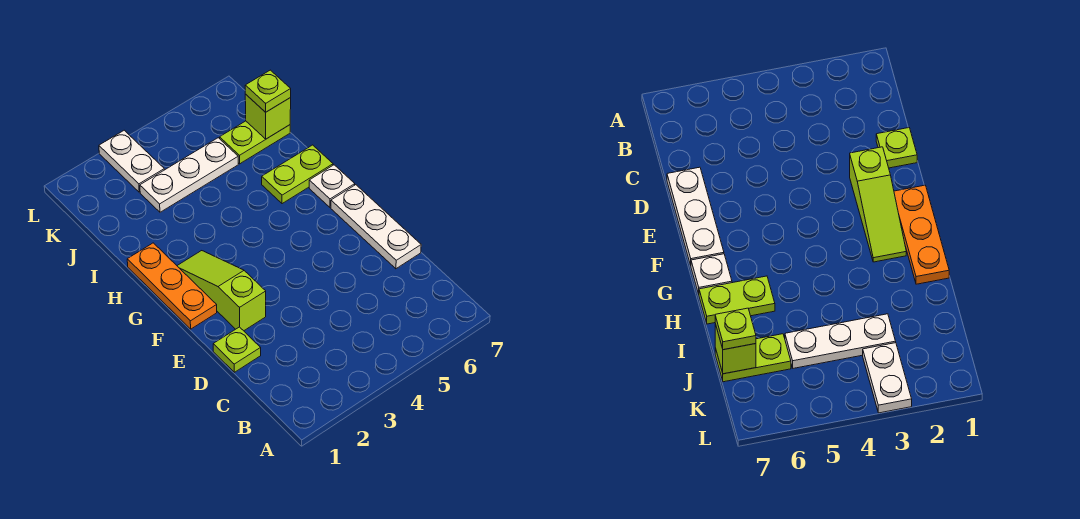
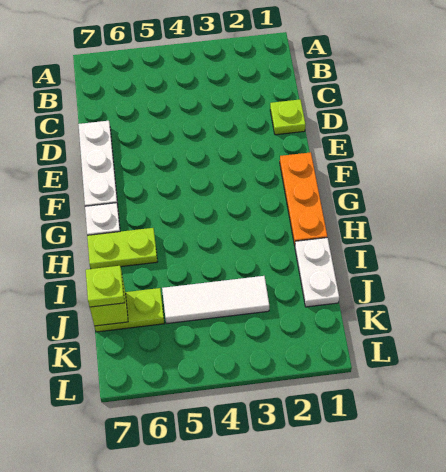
lime slope E2:G2 level 1 top E -> none
white plate J3:J5 level 1 -> white tile J3:J5 level 1
white plate K3:L3 level 1 -> white plate I1:J1 level 1

